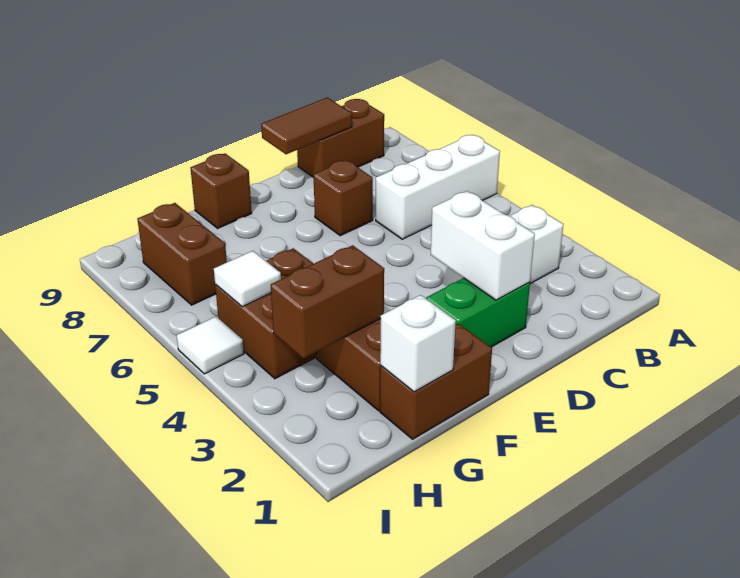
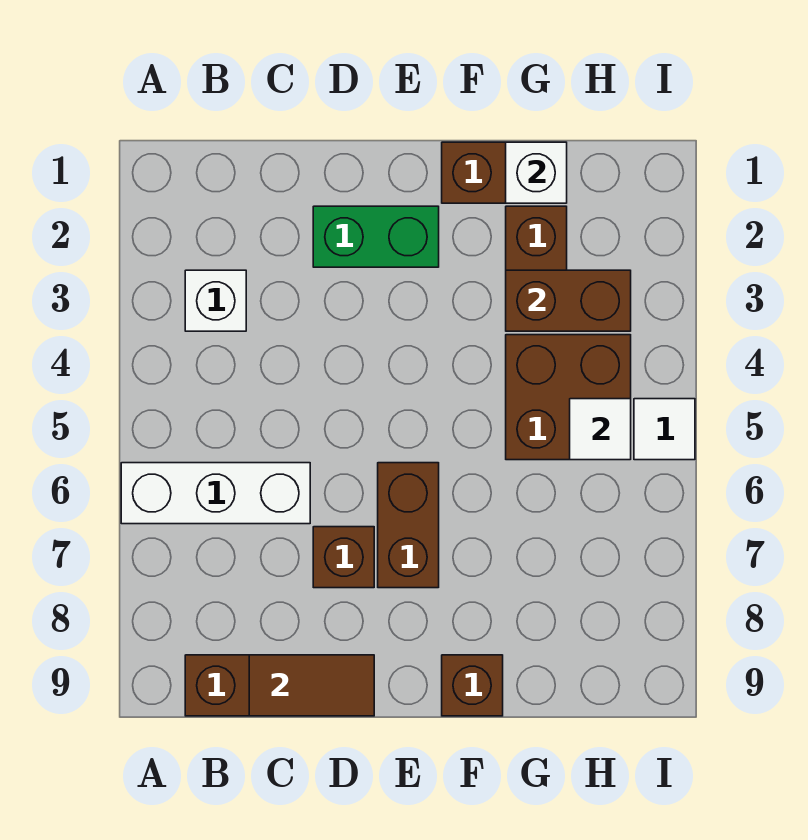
white brick D2:D3 level 2 -> none
brown brick H7:H8 level 1 -> brown brick E6:E7 level 1

